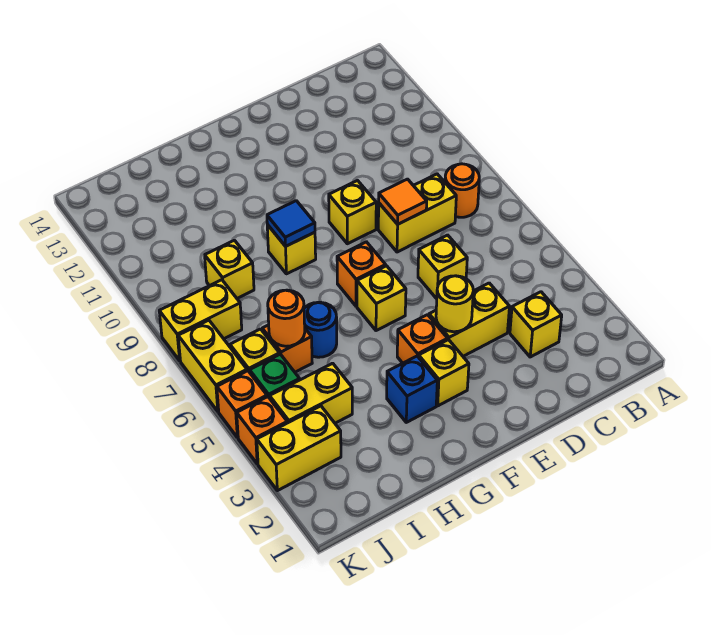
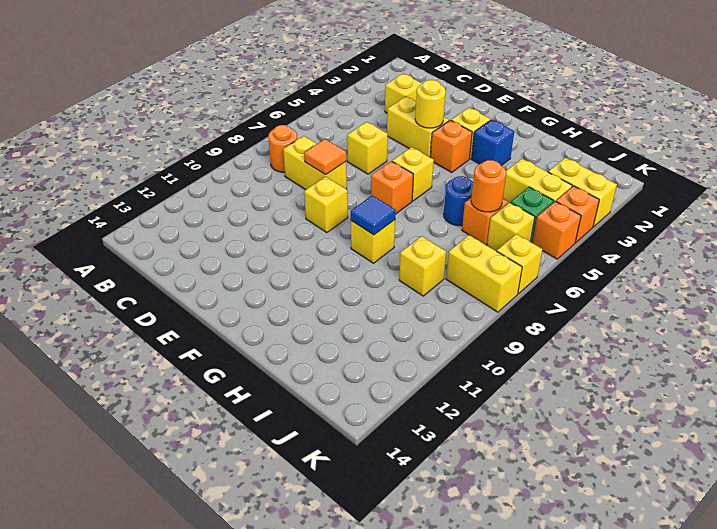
yellow brick K6:K7 level 1 -> yellow brick K7 level 1

